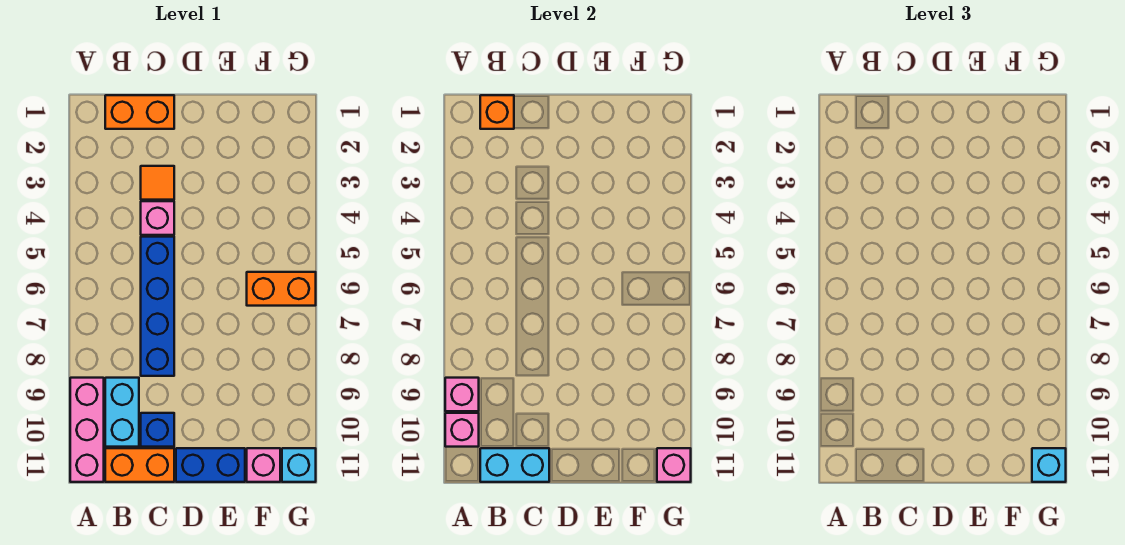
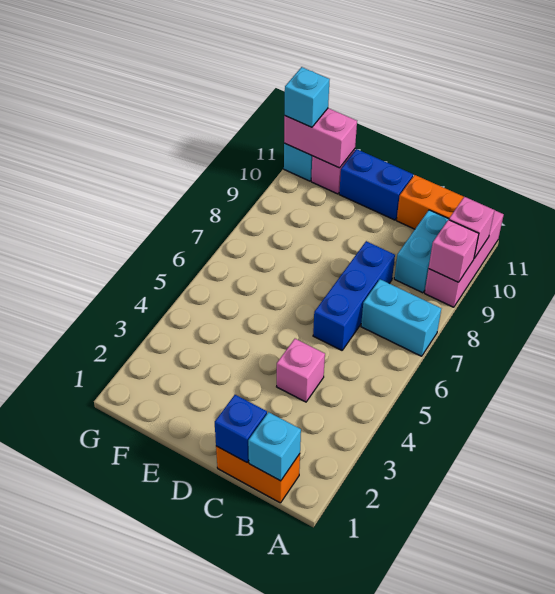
orange brick B1 level 2 -> cyan brick B1 level 2
cyan brick B11:C11 level 2 -> cyan brick A7:B7 level 1
orange tile C3 level 1 -> none
blue brick C5:C8 level 1 -> blue brick C6:C8 level 1
blue brick C10 level 1 -> blue brick C1 level 2
orange brick F6:G6 level 1 -> none
pink brick G11 level 2 -> pink brick F11:G11 level 2

